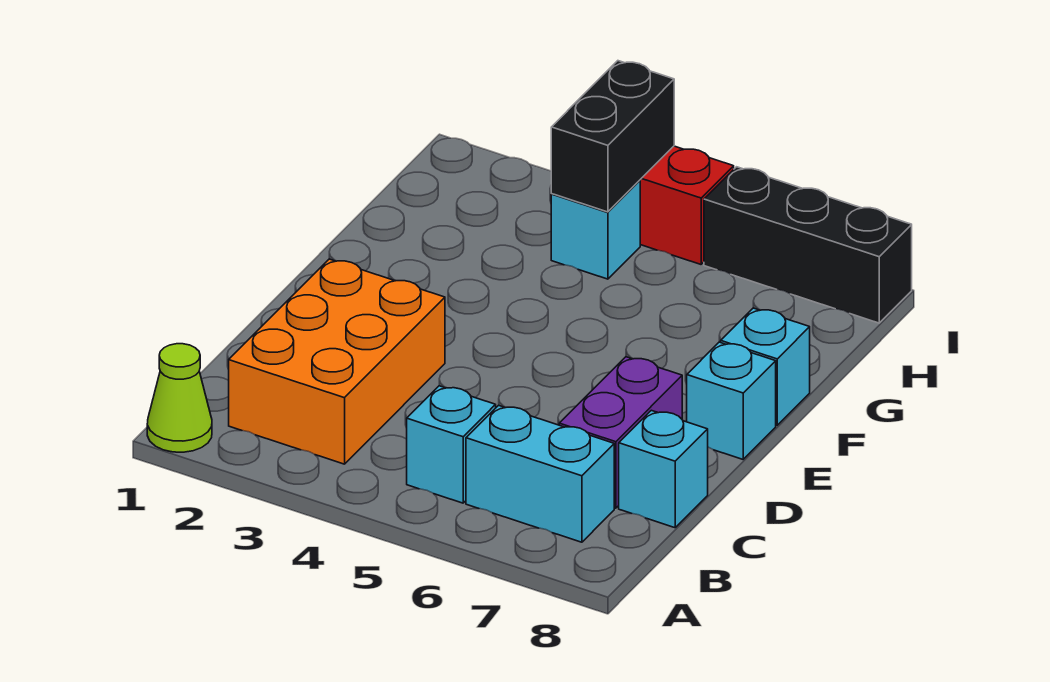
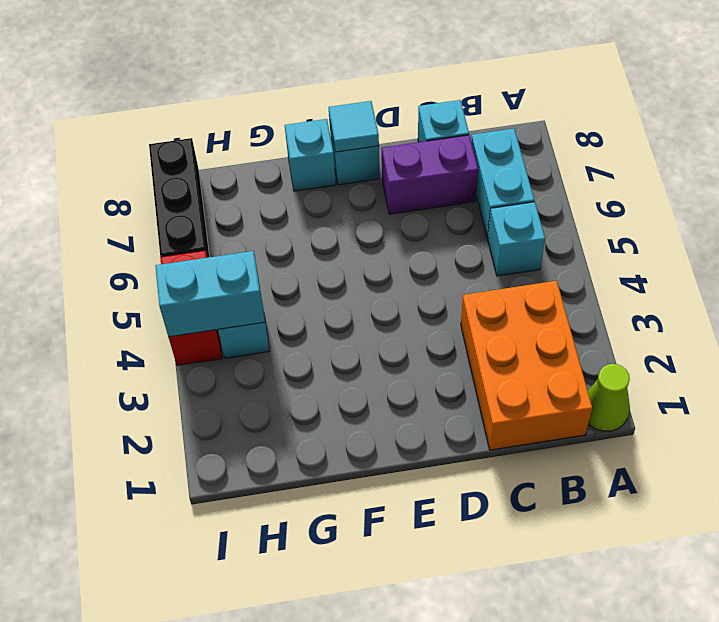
orange brick B2:D3 level 1 -> orange brick B1:C3 level 1
none -> cyan tile E8 level 2
black brick H4:I4 level 2 -> cyan brick H4:I4 level 2

